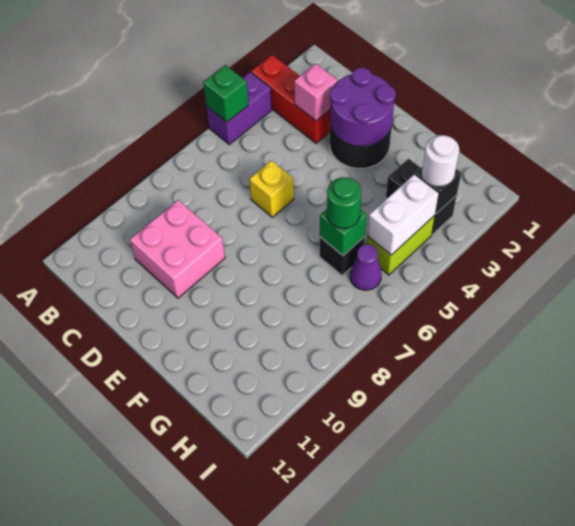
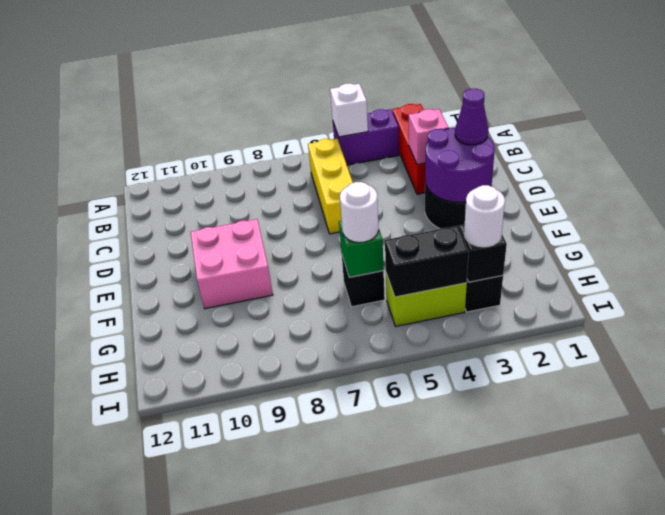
green brick A5 level 2 -> white brick A5 level 2
pink brick C9:D10 level 1 -> pink brick E9:F10 level 1
yellow brick D6 level 1 -> yellow brick B6:D6 level 1
green round brick G6 level 3 -> white round brick G6 level 3
white brick H4:H5 level 2 -> black brick H4:H5 level 2
purple cone H6 level 1 -> purple cone D2 level 3

